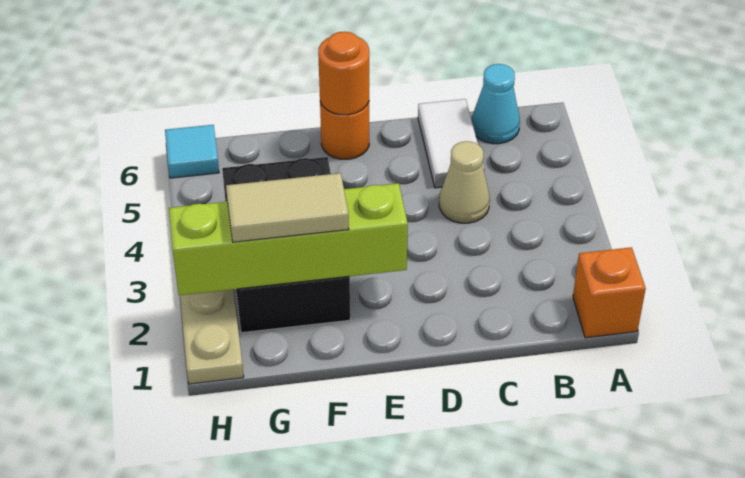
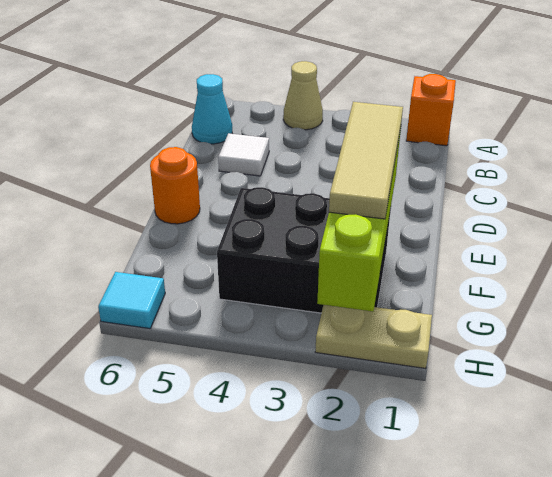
tan cone C4 level 1 -> tan cone A4 level 1
white tile C5:C6 level 1 -> white tile C5 level 1
orange round brick E6 level 2 -> none
tan tile F2:G2 level 3 -> tan tile E2:G2 level 3

